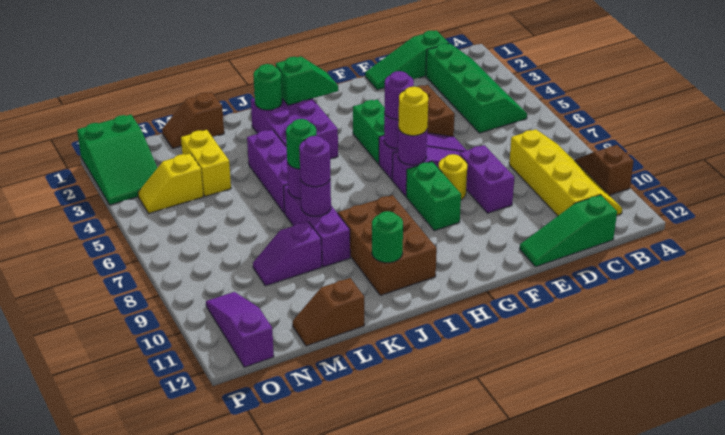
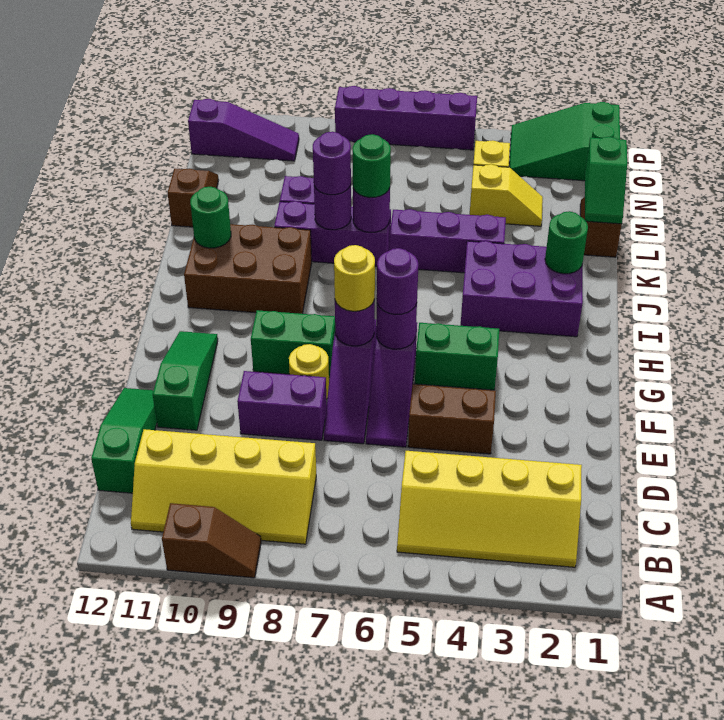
green slope B2:C5 level 1 top C -> yellow slope B2:C5 level 1 top C
green slope C1:E1 level 1 top C -> green slope E11:G11 level 1 top E
green slope H2:I2 level 2 top I -> green slope L1:M1 level 2 top M
yellow brick M3:M4 level 1 -> yellow slope M3:M4 level 1 top 4
none -> purple brick P5:P8 level 1

